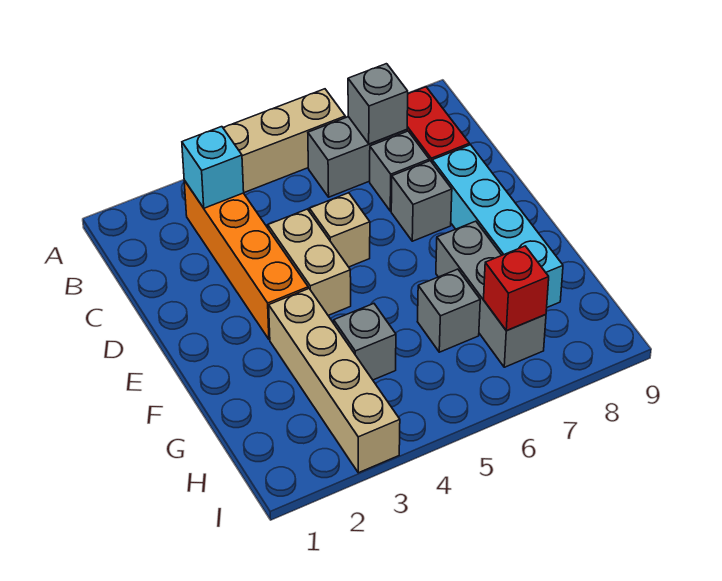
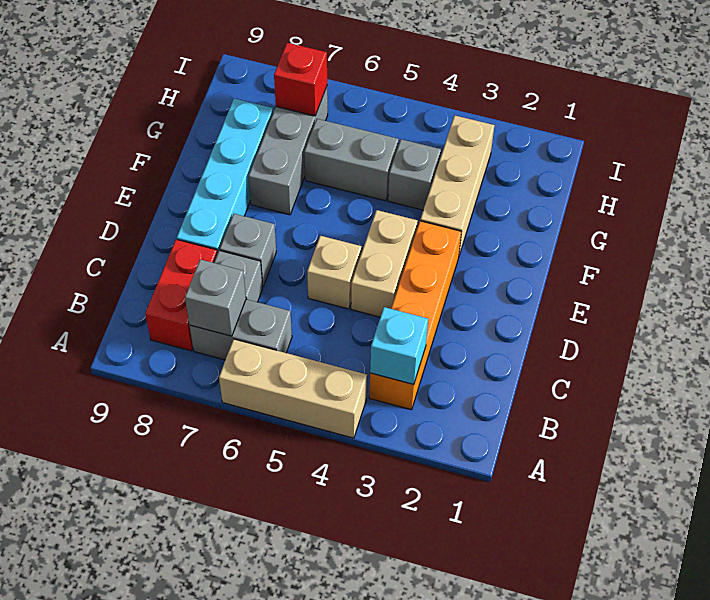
tan brick F3:I3 level 1 -> tan brick F3:H3 level 1
grey brick G6 level 1 -> grey brick G5:G6 level 1

